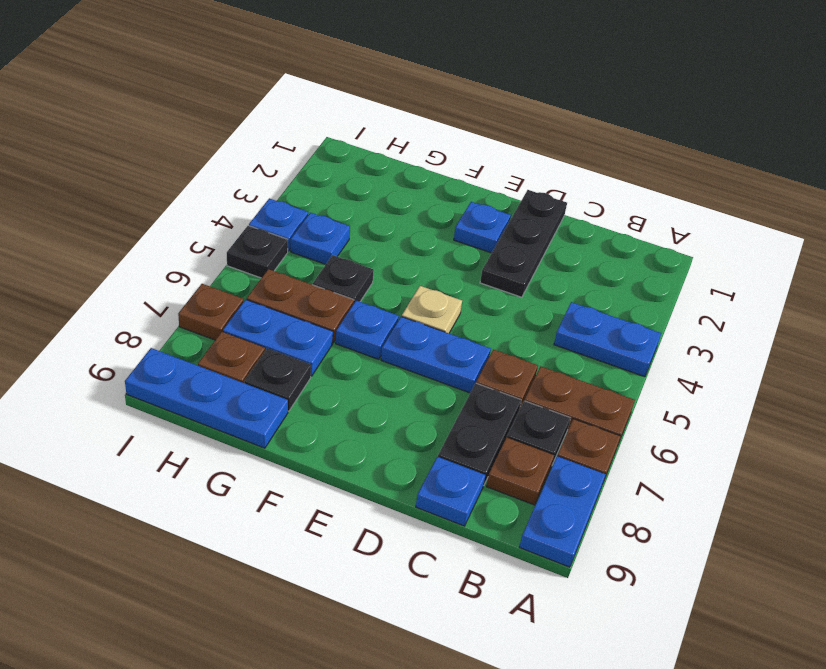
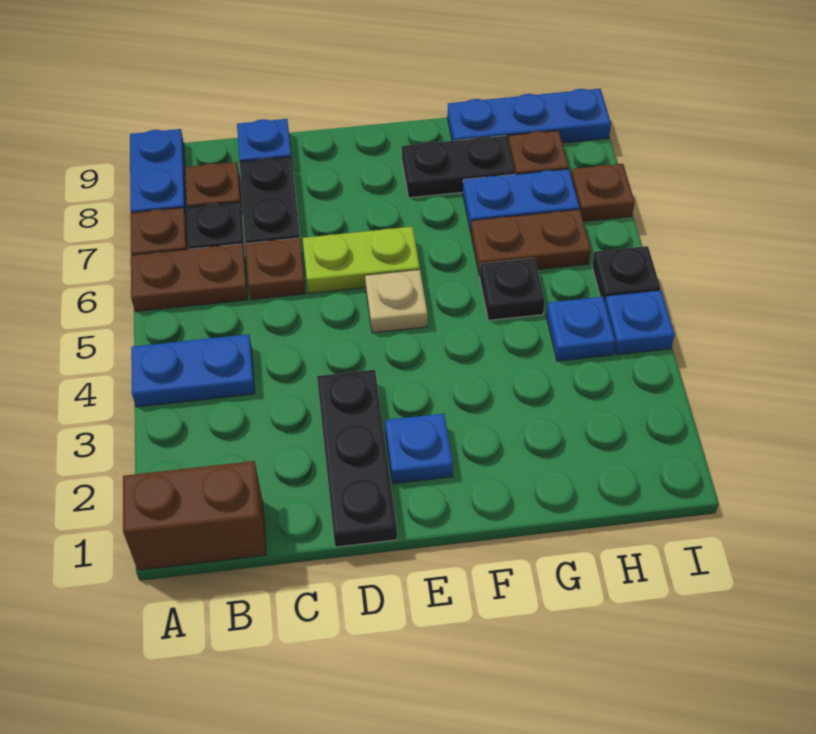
none -> brown brick A1:B1 level 1
blue plate D6:E6 level 1 -> lime plate D6:E6 level 1
blue plate F6 level 1 -> none
black plate G8 level 1 -> black plate F8:G8 level 1

